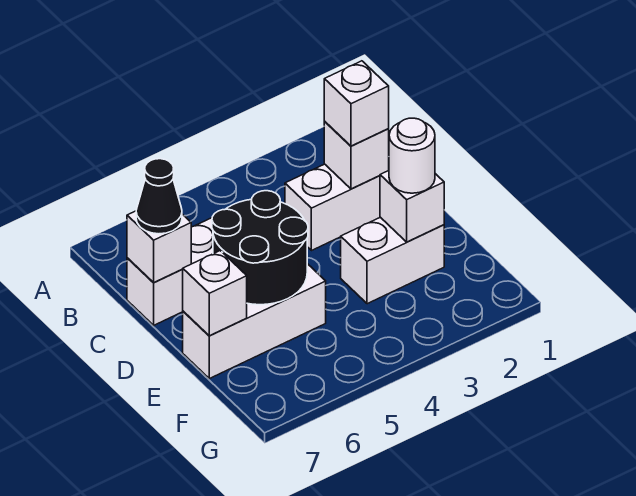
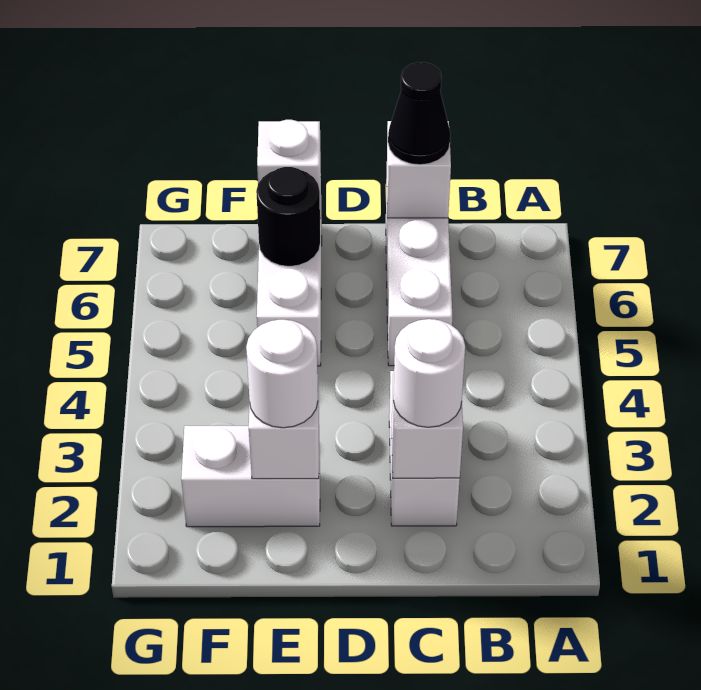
white brick C2 level 3 -> white round brick C2 level 3
black round brick D5:E6 level 2 -> black round brick E6 level 2
white brick E2:E3 level 1 -> white brick E2:F2 level 1

